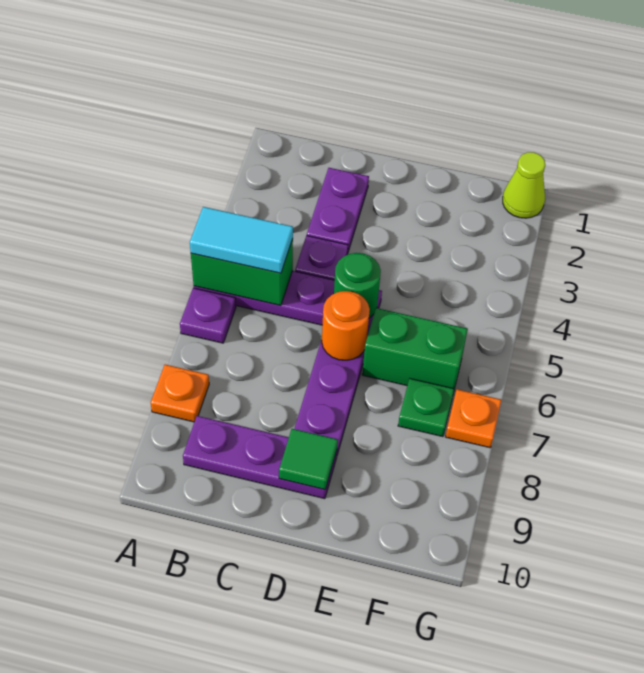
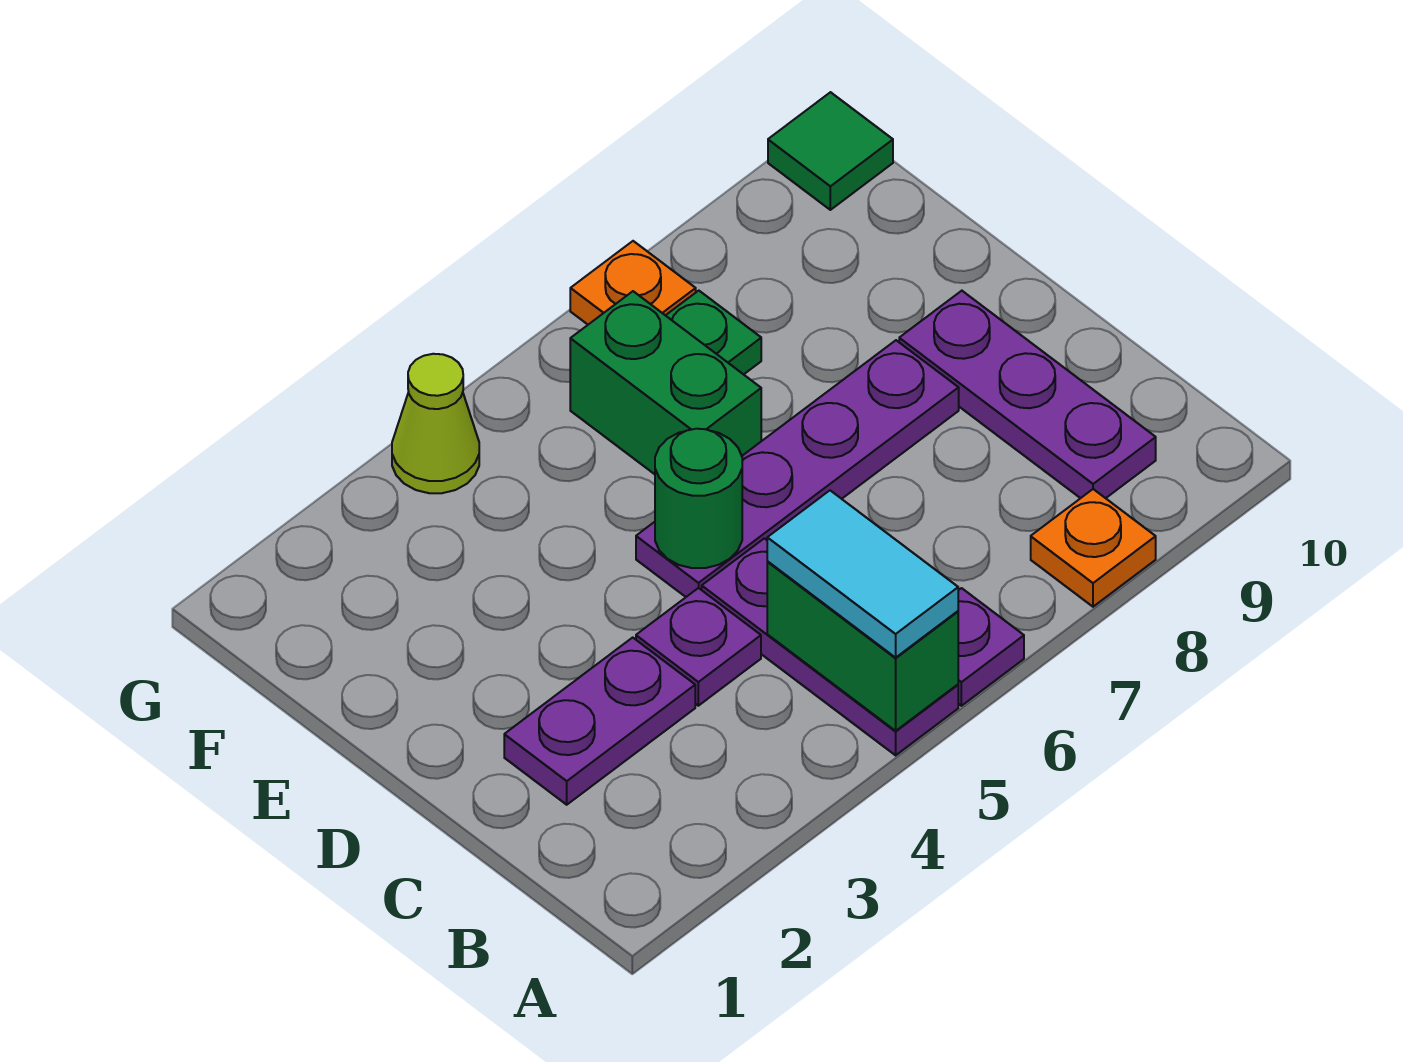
orange round brick D6 level 2 -> none
green tile D9 level 2 -> green tile G10 level 1
lime cone G1 level 1 -> lime cone G4 level 1

